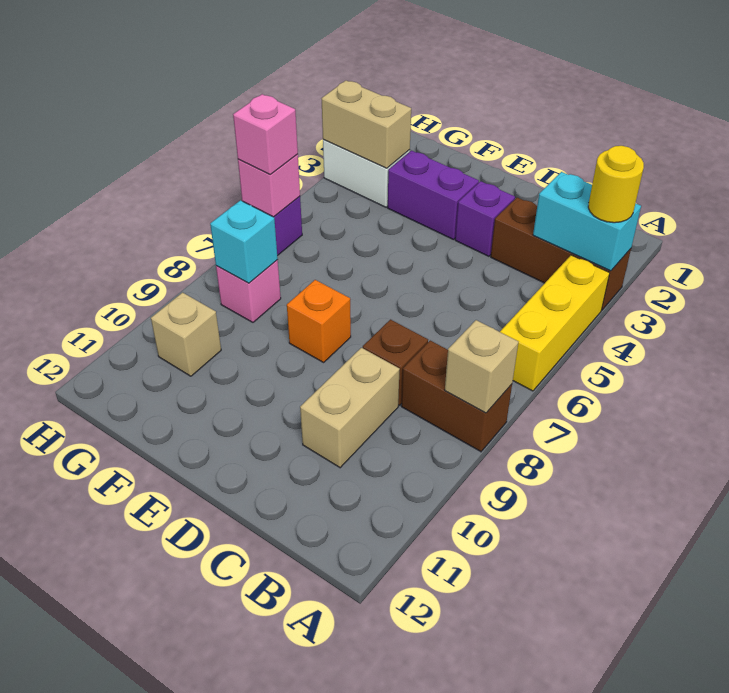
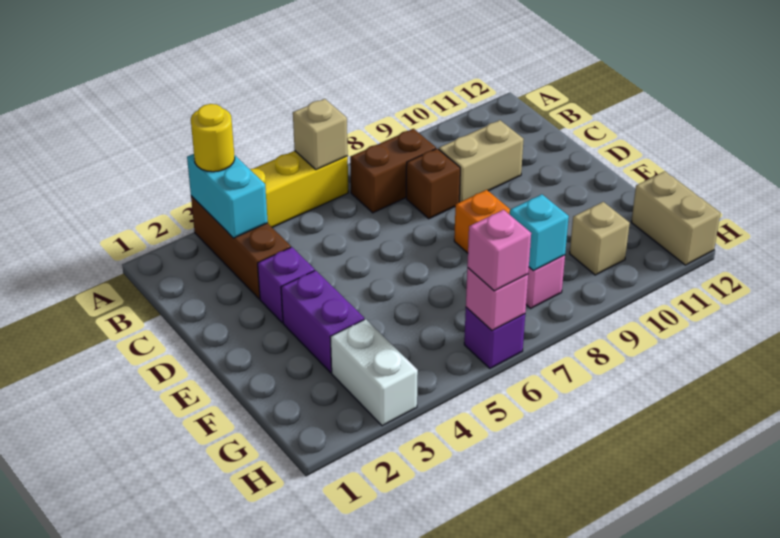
brown brick A8:B8 level 1 -> brown brick B7:B8 level 1
tan brick A8 level 2 -> tan brick A6 level 2
tan brick G3:H3 level 2 -> tan brick G12:H12 level 1

